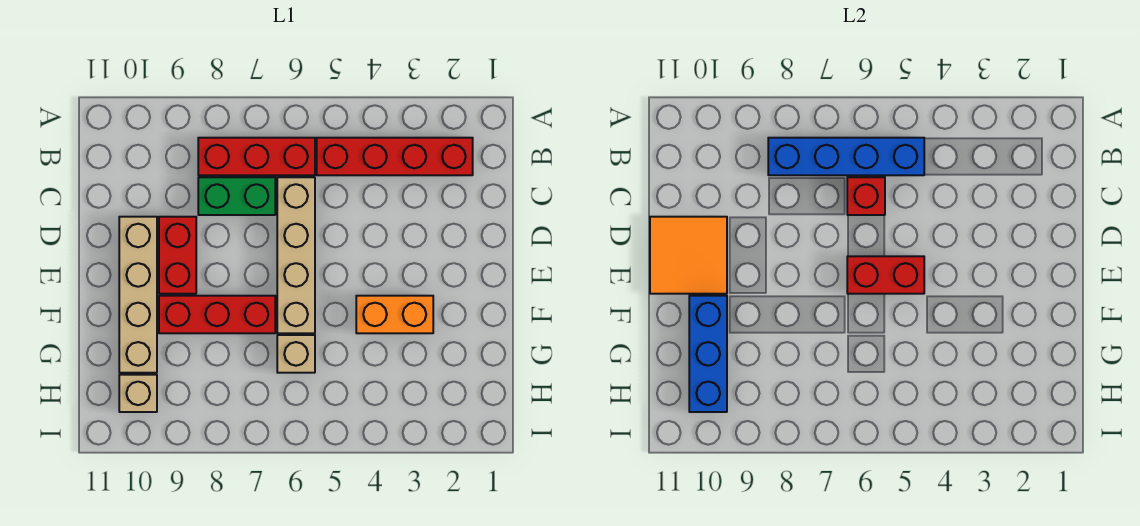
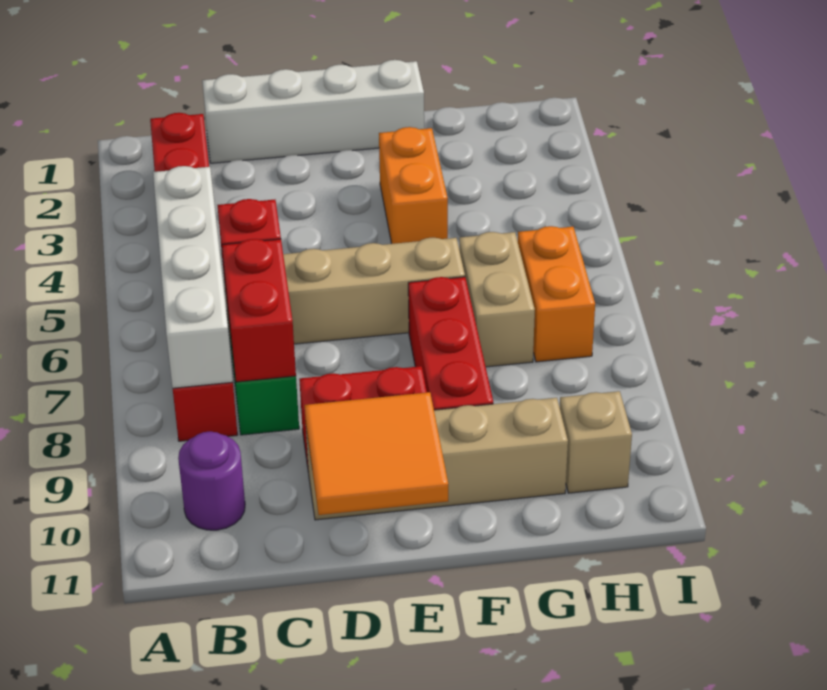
blue brick B5:B8 level 2 -> white brick B5:B8 level 2
none -> purple round brick B10 level 1
none -> white brick C1:F1 level 1
red brick E5:E6 level 2 -> red brick C7:C8 level 2
blue brick F10:H10 level 2 -> none
tan brick G6 level 1 -> tan brick G6:G7 level 1
none -> orange brick H6:H7 level 1

